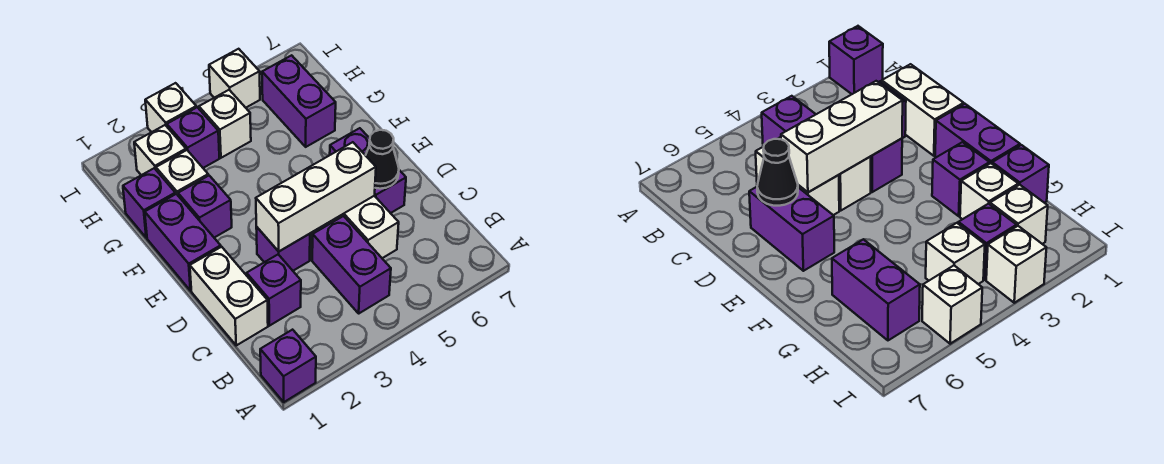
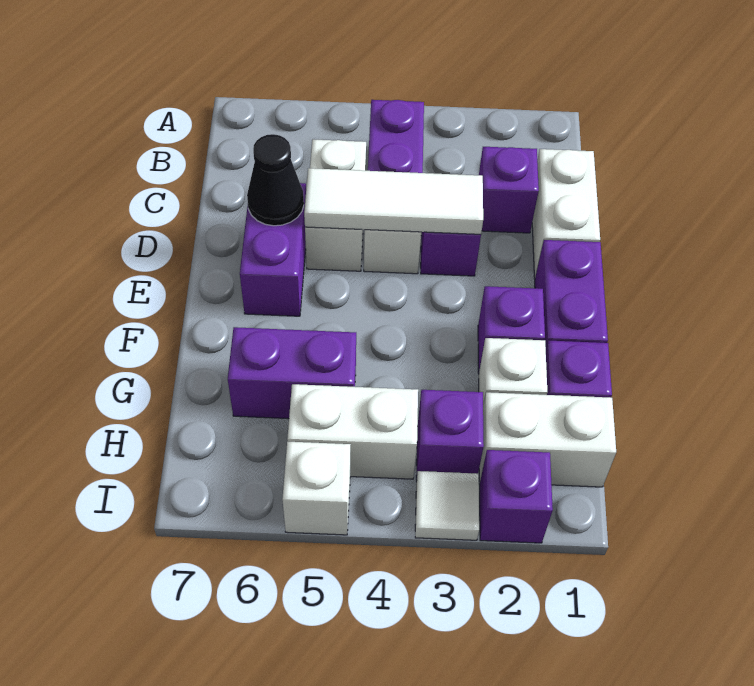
purple brick A1 level 1 -> purple brick I2 level 1
white brick D3:D5 level 2 -> white tile D3:D5 level 2
purple brick G6:H6 level 1 -> purple brick G5:G6 level 1
white brick H2 level 1 -> white brick H1:H2 level 1
white brick H4 level 1 -> white brick H4:H5 level 1
white brick I3 level 1 -> white tile I3 level 1

